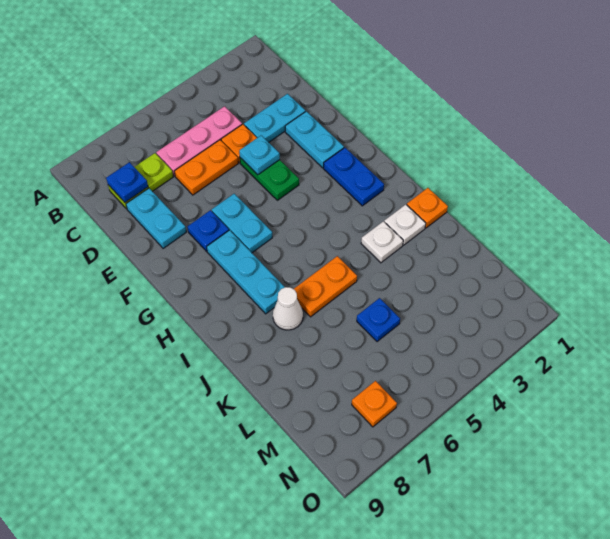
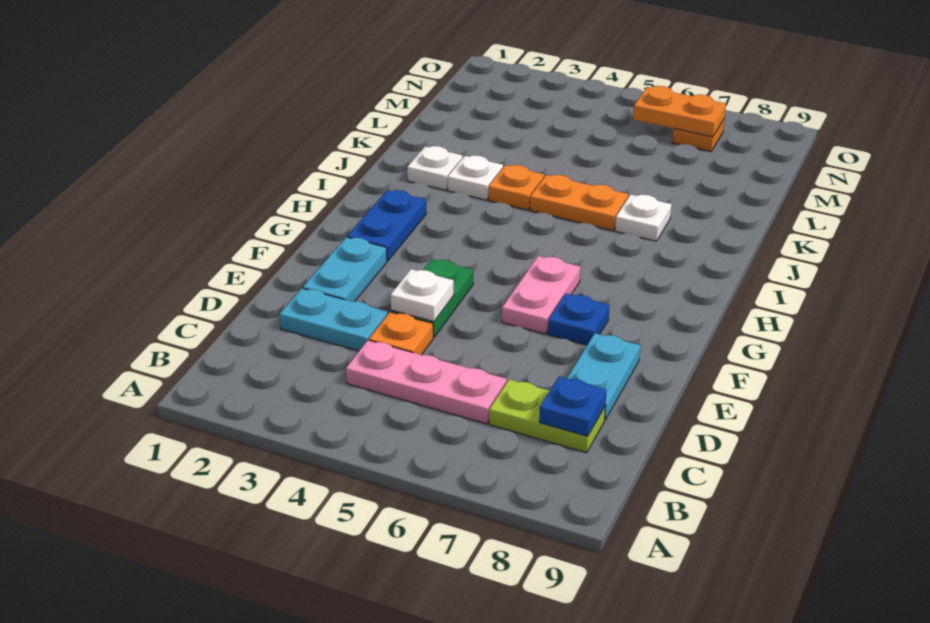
orange plate D5:D6 level 1 -> orange plate N6:N7 level 2
cyan plate E4 level 2 -> white plate E4 level 2
cyan plate F6:G6 level 1 -> pink plate F6:G6 level 1
cyan plate G7:I7 level 1 -> none
orange plate J1 level 1 -> orange plate J4 level 1
white cone J7 level 1 -> white plate J7 level 1
blue plate L5 level 1 -> none

